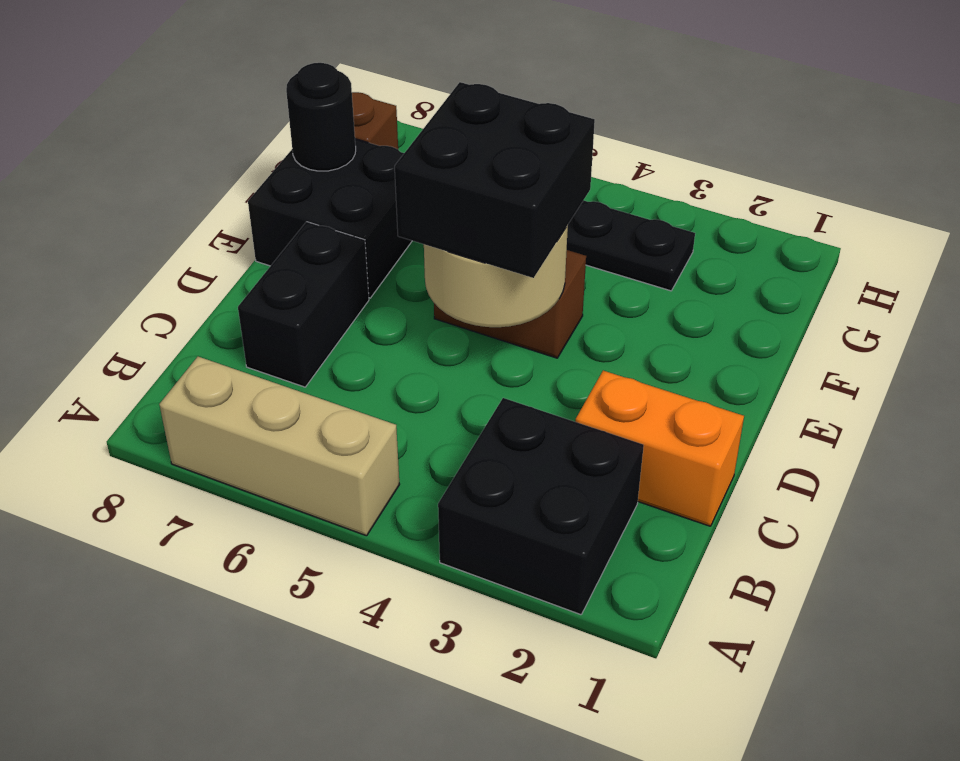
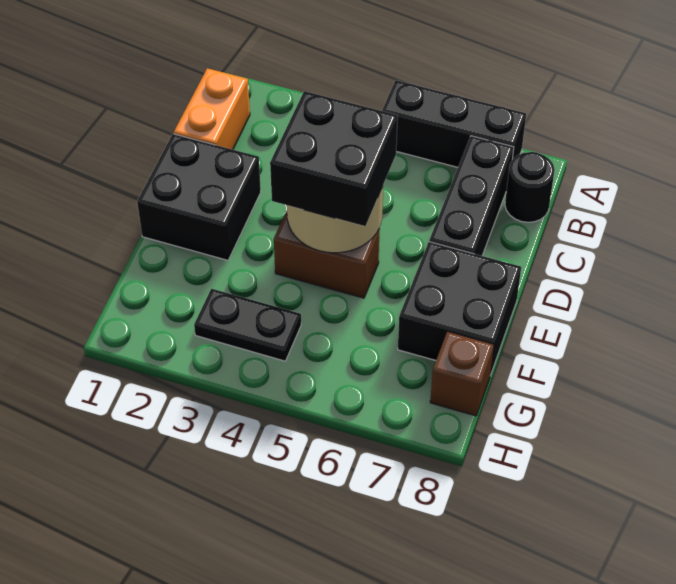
black brick A2:B3 level 1 -> black brick D1:E2 level 1
tan brick A5:A7 level 1 -> black brick A5:A7 level 1
orange brick C1:C2 level 1 -> orange brick B1:C1 level 1
black brick C7:D7 level 1 -> black brick B7:D7 level 1
black round brick F8 level 2 -> black round brick B8 level 1

